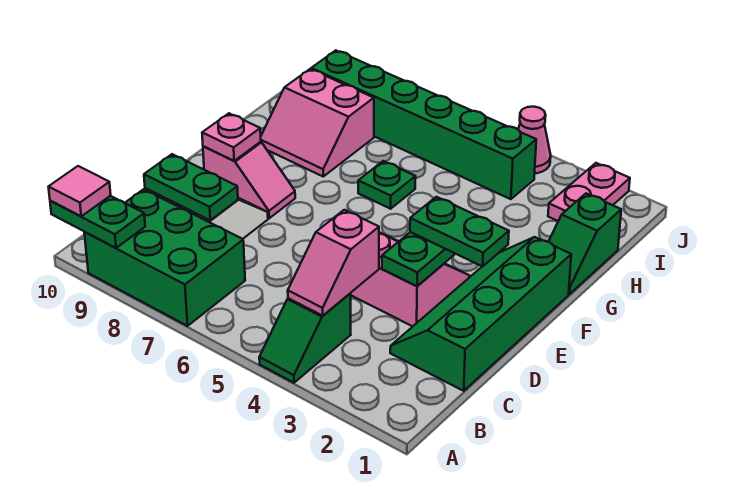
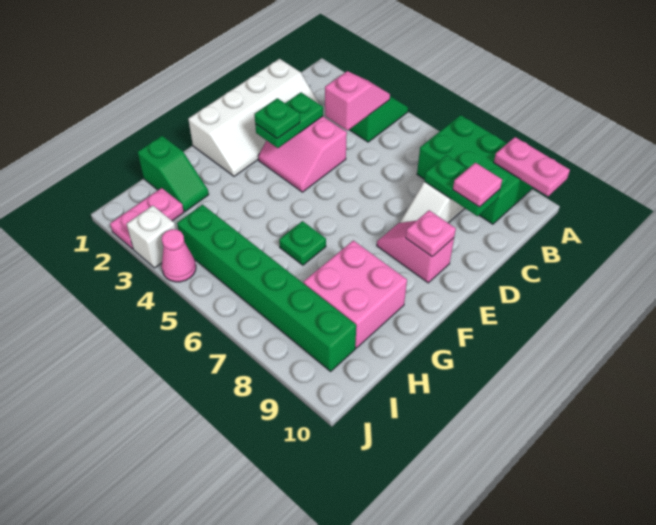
green plate A9:A10 level 2 -> pink plate A9:A10 level 2
pink tile A10 level 3 -> pink tile C9 level 3
green slope C1:F2 level 1 top 1 -> white slope C1:F2 level 1 top 1
green plate E2:E3 level 3 -> green plate E3 level 3
green slope G1:H1 level 1 top H -> green slope H1:H2 level 1 top 1
pink slope G8:H9 level 1 top H -> pink brick G8:H9 level 1
none -> white brick J3 level 1

